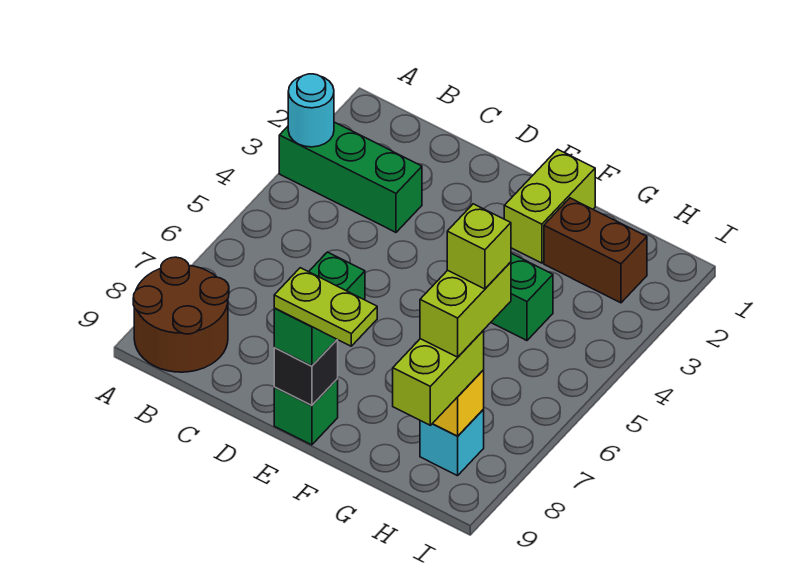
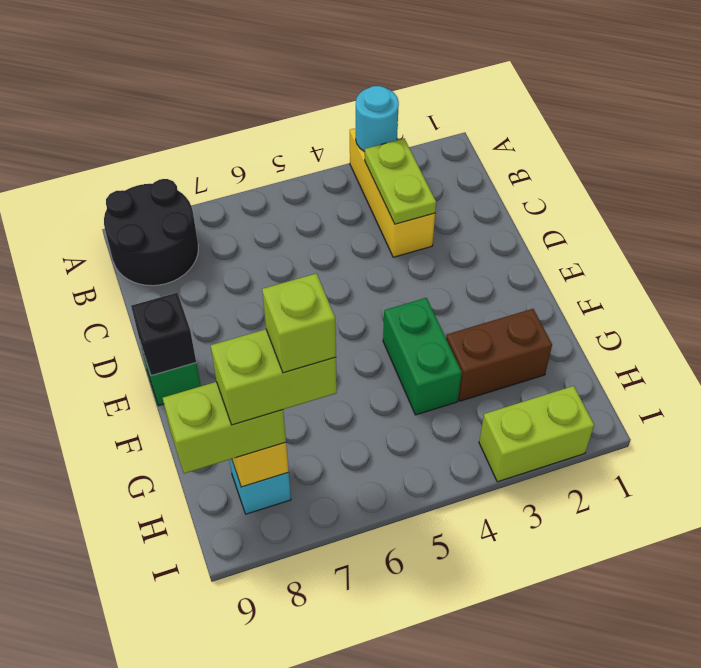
green brick A3:C3 level 1 -> yellow brick A3:C3 level 1
brown round brick A8:B9 level 1 -> black round brick A8:B9 level 1
green brick E8:E9 level 3 -> none
lime plate E9:F9 level 4 -> lime plate B3:C3 level 2
lime brick F1:F2 level 1 -> lime brick I2:I3 level 1
brown brick G2:H2 level 1 -> brown brick G2:G3 level 1

